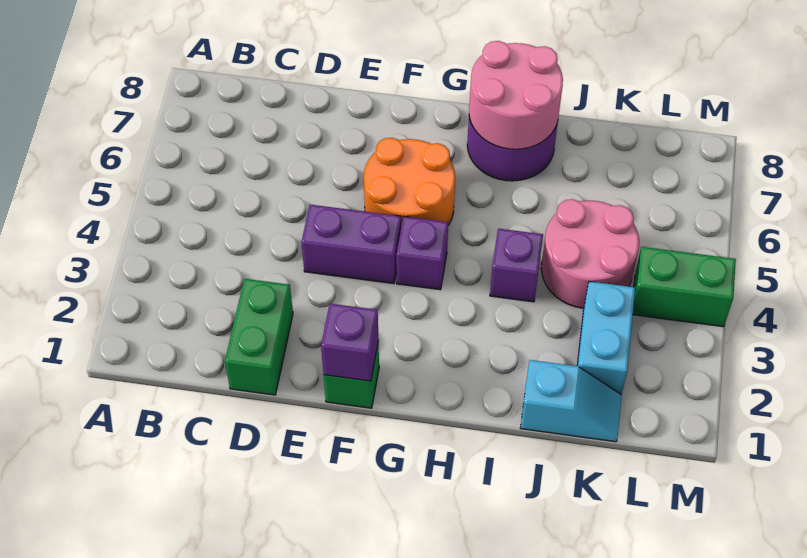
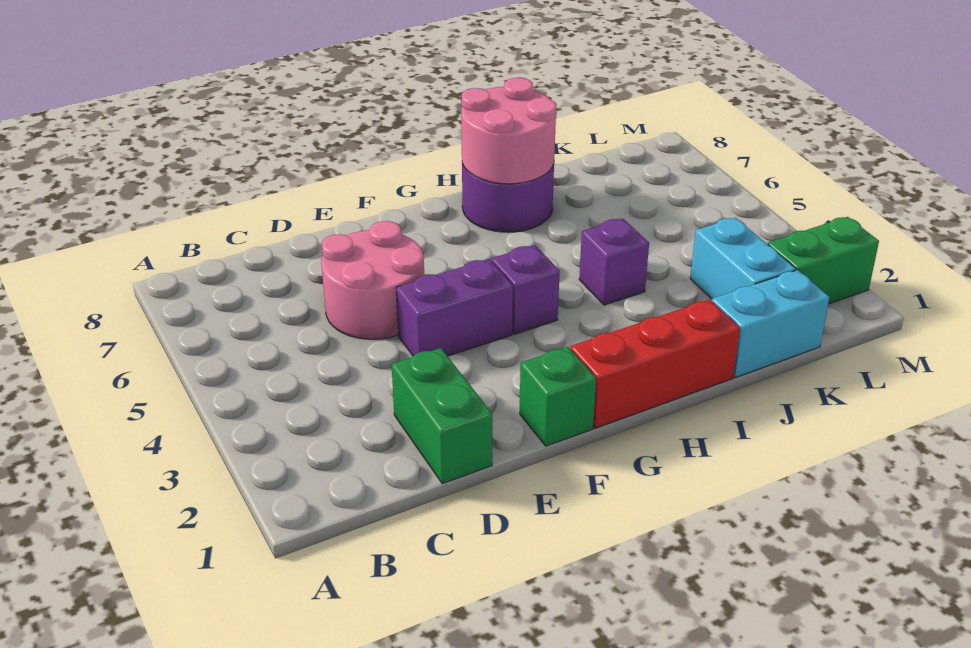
purple brick F1 level 2 -> none
orange round brick F5:G6 level 1 -> none
none -> red brick G1:I1 level 1
cyan slope J1:K1 level 1 top J -> cyan brick J1:K1 level 1
pink round brick J4:K5 level 1 -> pink round brick D5:E6 level 1
green brick L4:M4 level 1 -> green brick L2:M2 level 1

